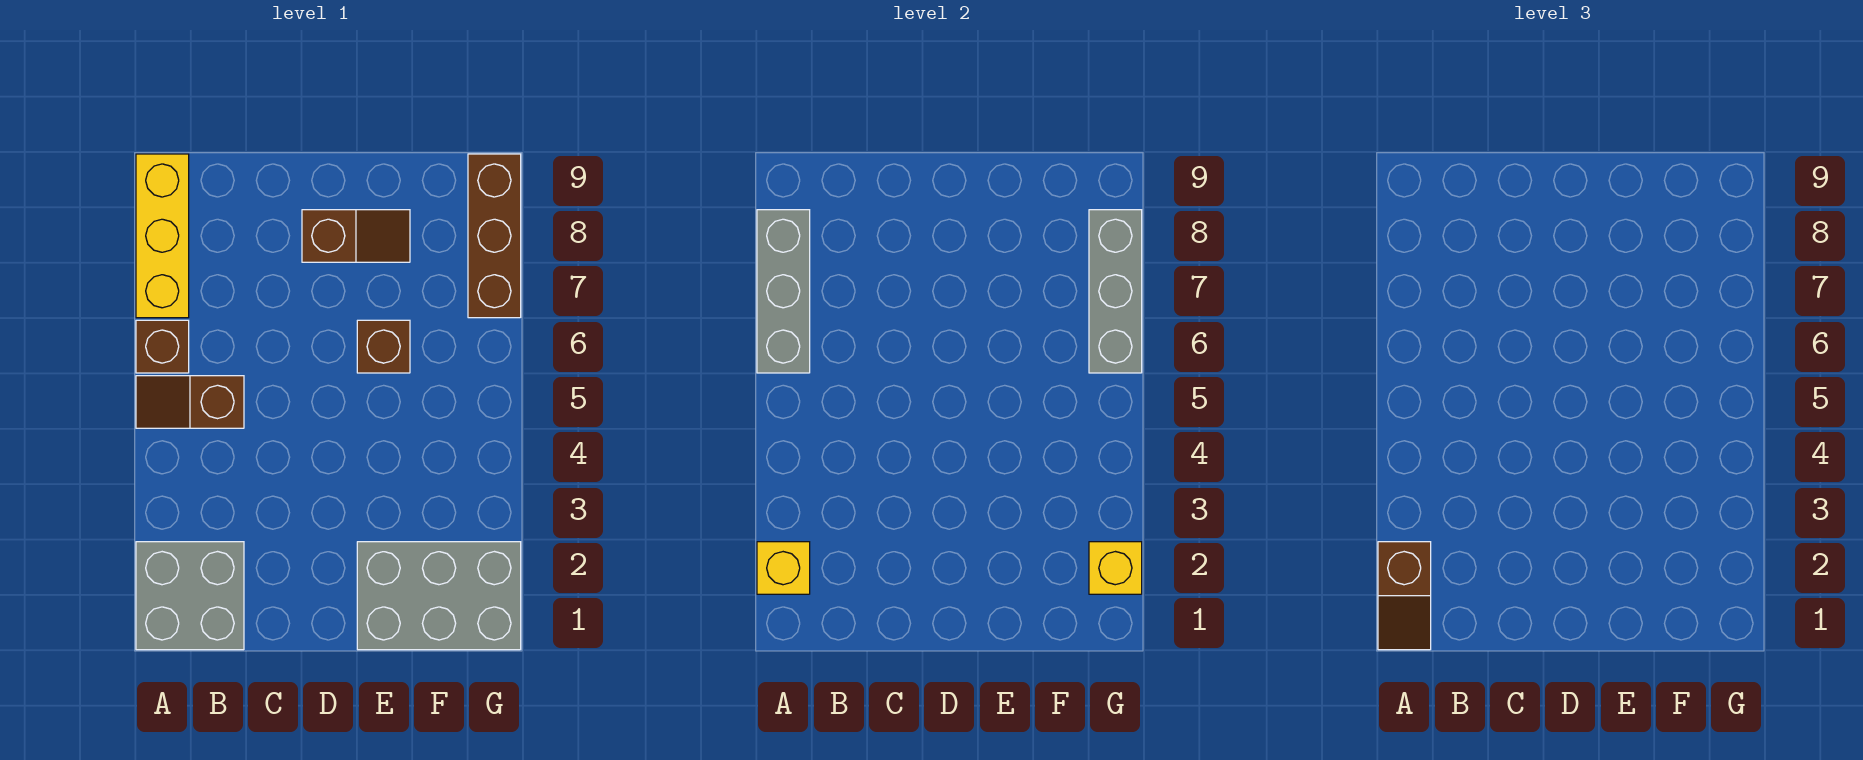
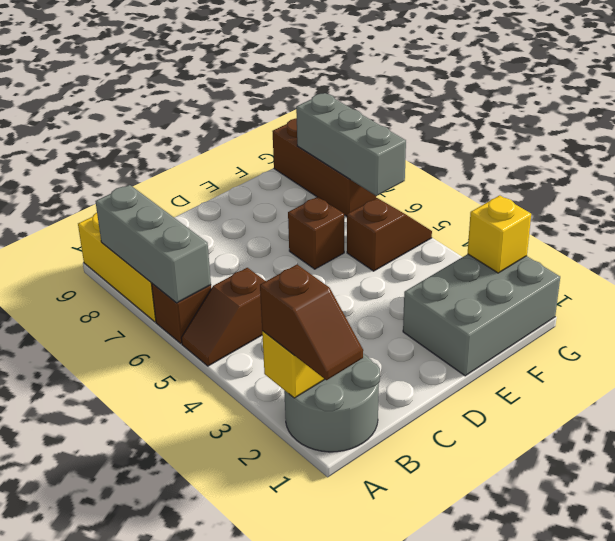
grey brick A1:B2 level 1 -> grey round brick A1:B2 level 1
brown slope D8:E8 level 1 top D -> brown slope F5:G5 level 1 top F

